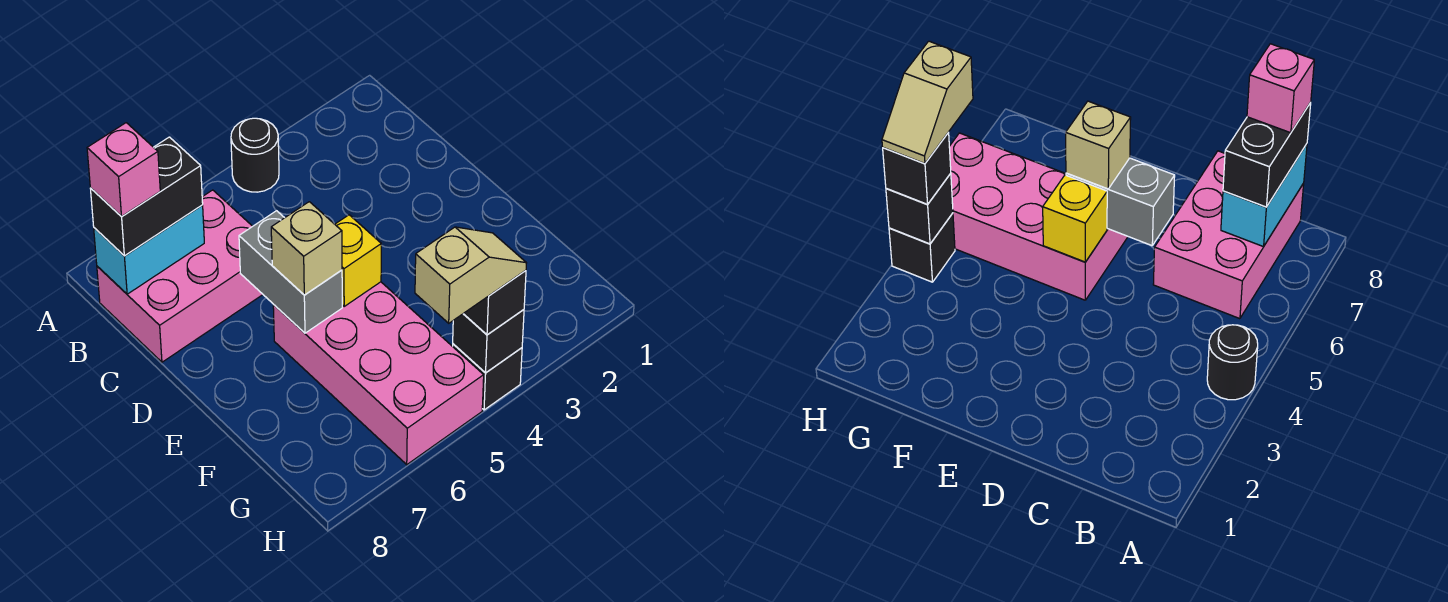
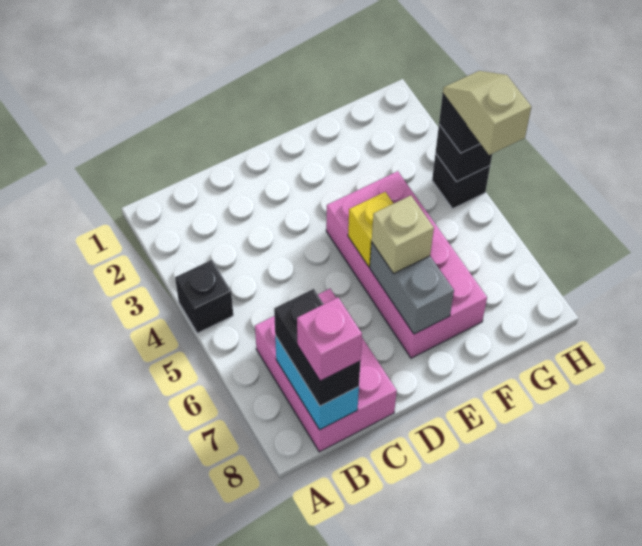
black round brick A4 level 1 -> black brick A4 level 1
grey brick D6:E6 level 2 -> grey brick E6:E7 level 2
pink brick E5:H6 level 1 -> pink brick E4:F7 level 1

